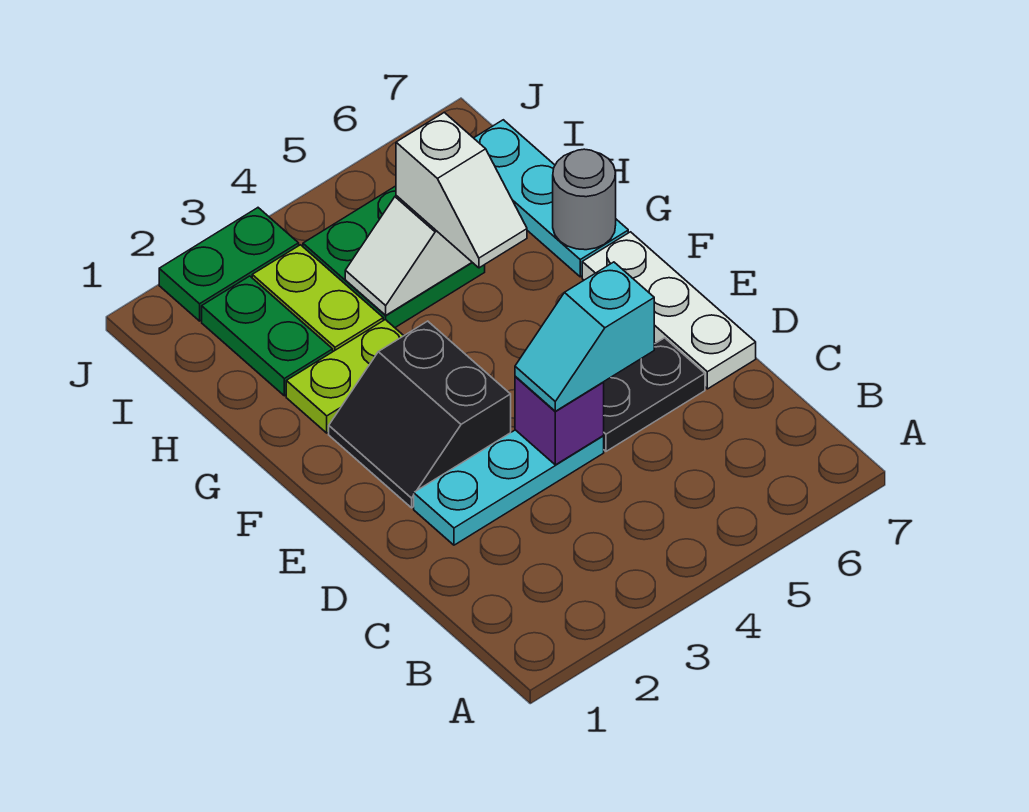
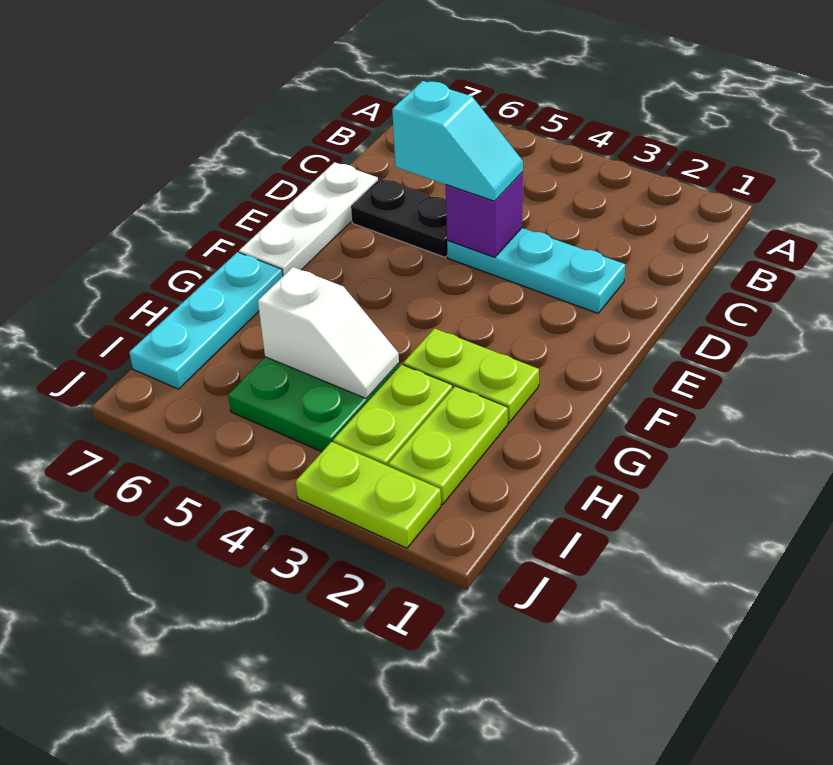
black slope E2:F3 level 1 top 3 -> none
white slope G5:H5 level 3 top H -> none
grey round brick G7 level 2 -> none
green plate H2:I2 level 1 -> lime plate H2:I2 level 1
green plate J2:J3 level 1 -> lime plate J2:J3 level 1

